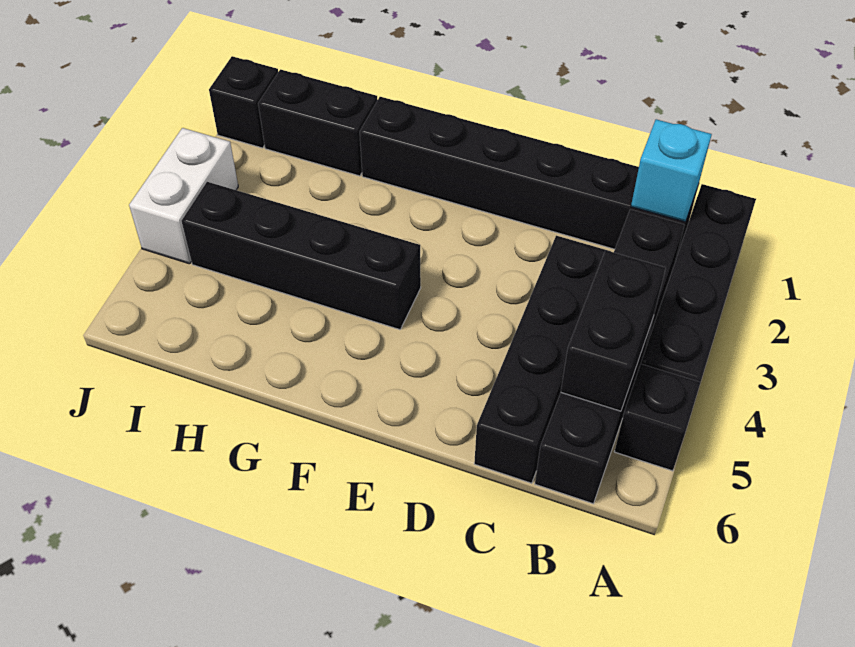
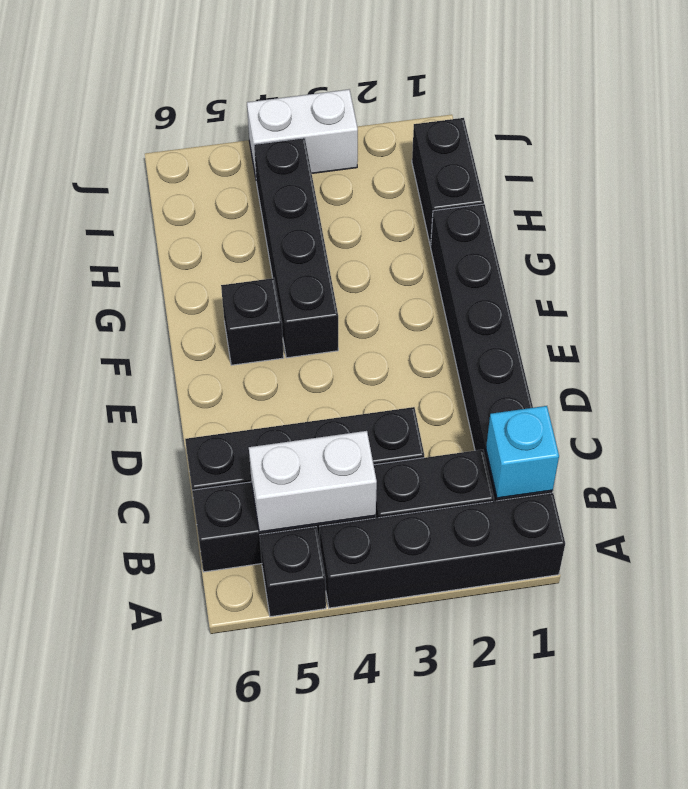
black brick B4:B5 level 2 -> white brick B4:B5 level 2
black brick J1 level 1 -> black brick F5 level 1

